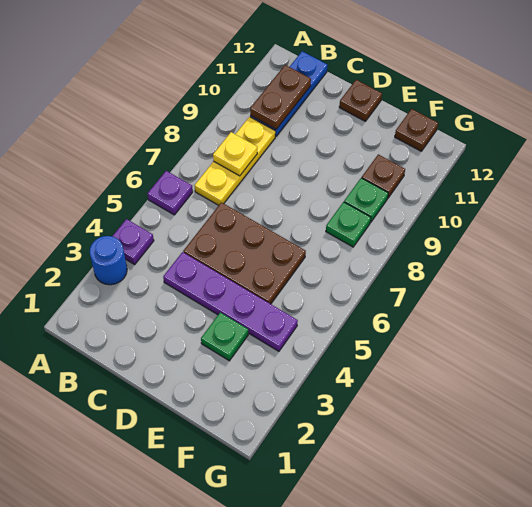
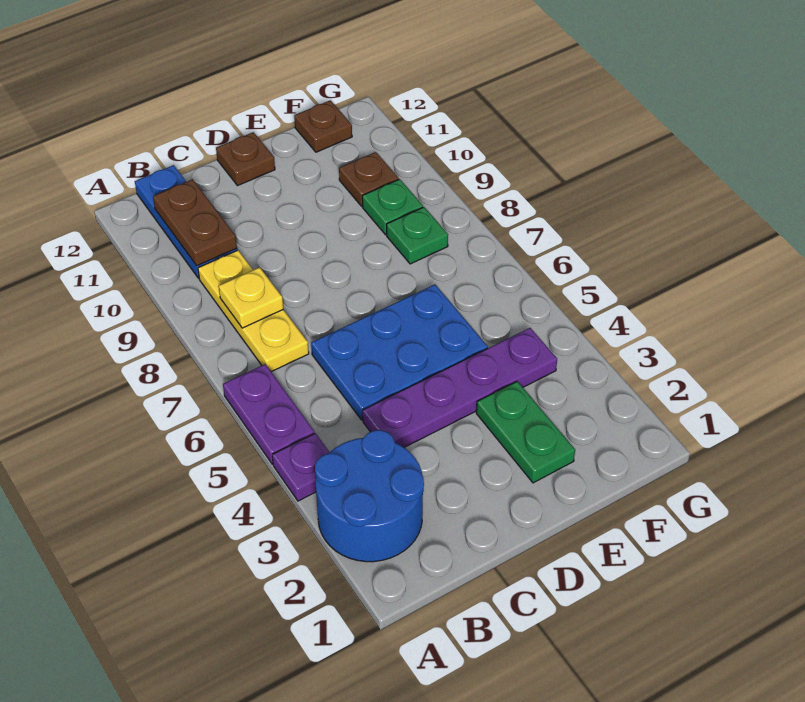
blue round brick A3 level 1 -> blue round brick A2:B3 level 1
purple plate A6 level 1 -> purple plate A5:A6 level 1
brown plate C5:E6 level 1 -> blue plate C5:E6 level 1
green plate E3 level 1 -> green plate E2:E3 level 1

